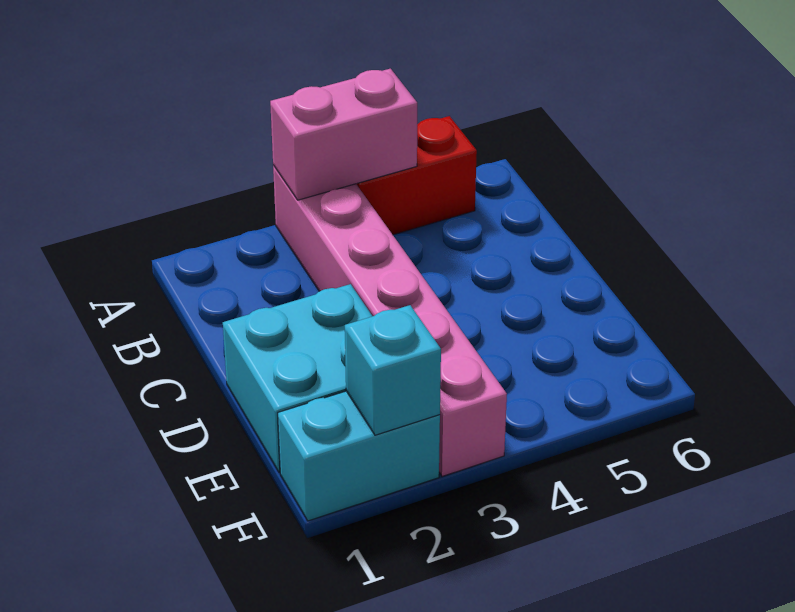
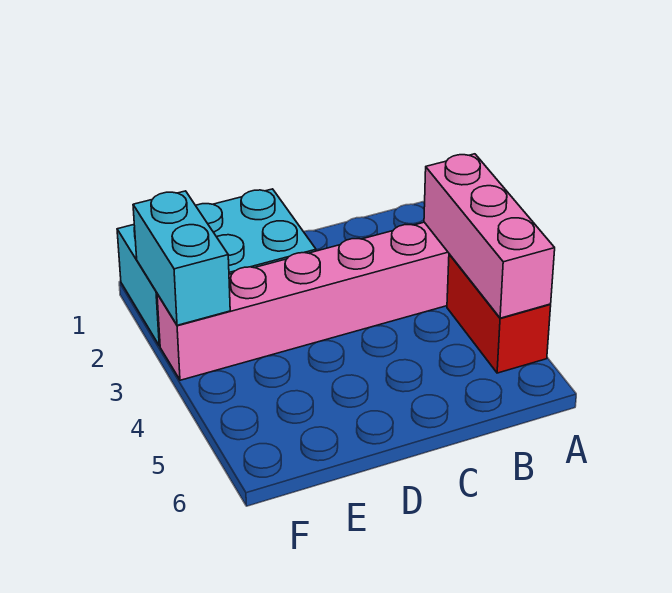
pink brick A3:A4 level 2 -> pink brick A3:A5 level 2
cyan brick F2 level 2 -> cyan brick F2:F3 level 2

